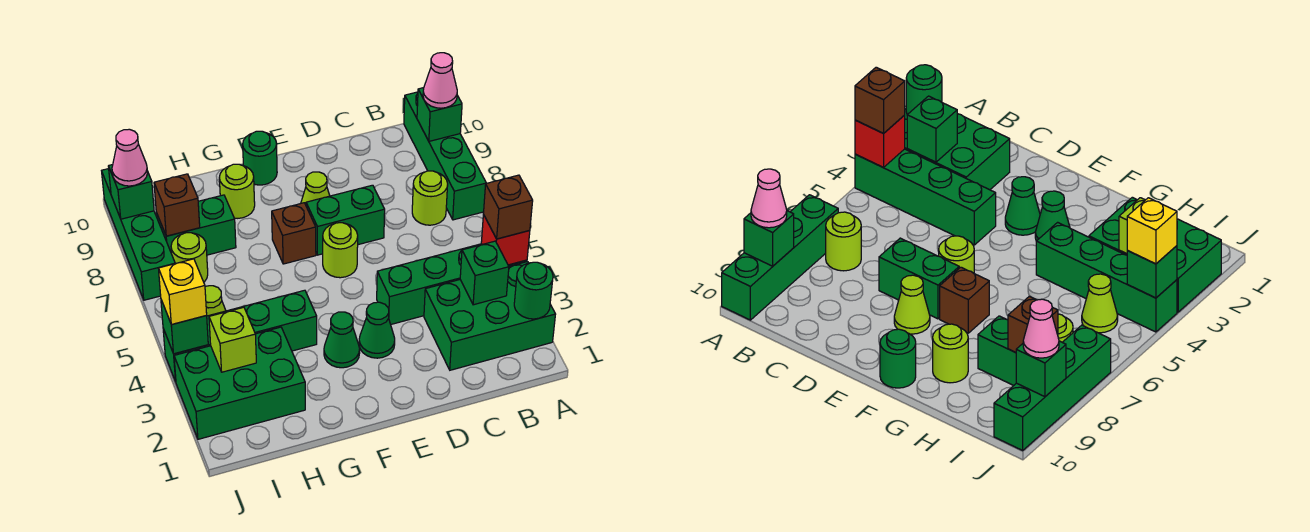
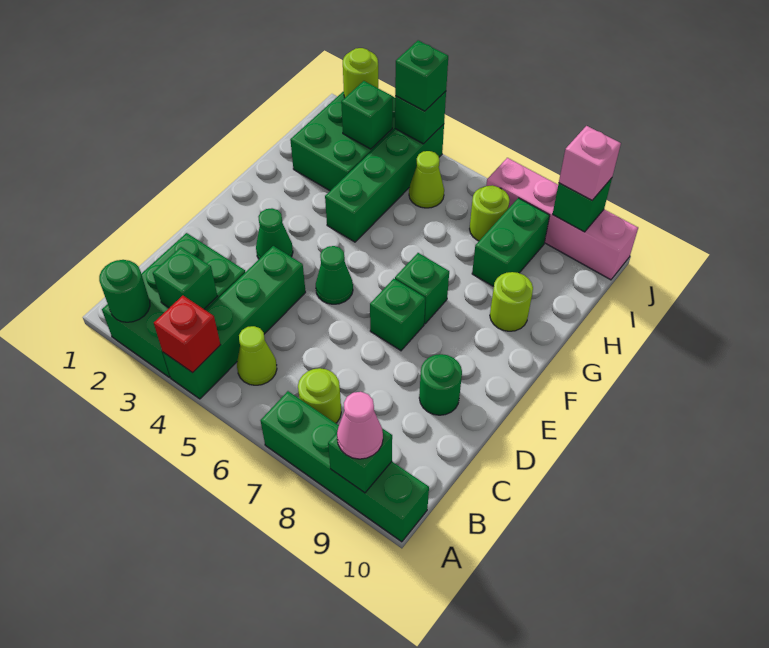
brown brick A4 level 3 -> none
green brick D7:E7 level 1 -> green brick E7 level 1
lime round brick E6 level 1 -> lime round brick J2 level 2
lime cone E8 level 1 -> lime cone B5 level 1
green cone F3 level 1 -> green cone E5 level 1
brown brick F7 level 1 -> green brick F7 level 1
green round brick F10 level 1 -> green round brick D9 level 1
lime brick I3 level 2 -> green brick I3 level 2
brown brick I8 level 2 -> none
yellow brick J4 level 3 -> green brick J4 level 3
green brick J7:J10 level 1 -> pink brick J7:J10 level 1
pink cone J9 level 3 -> pink brick J9 level 3

